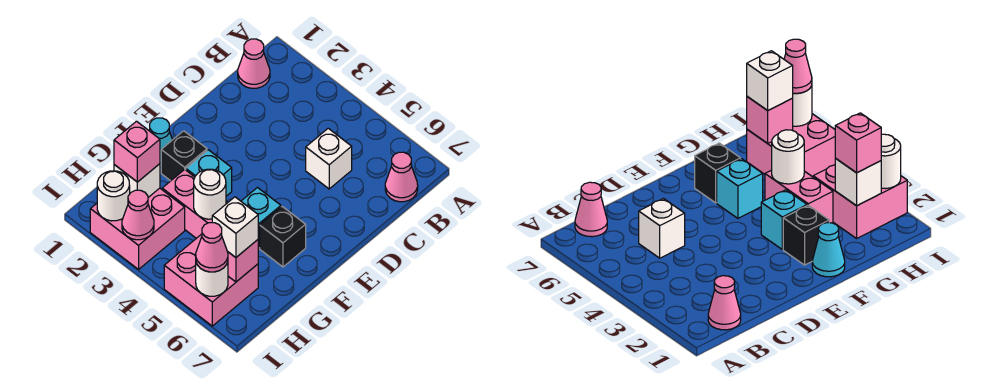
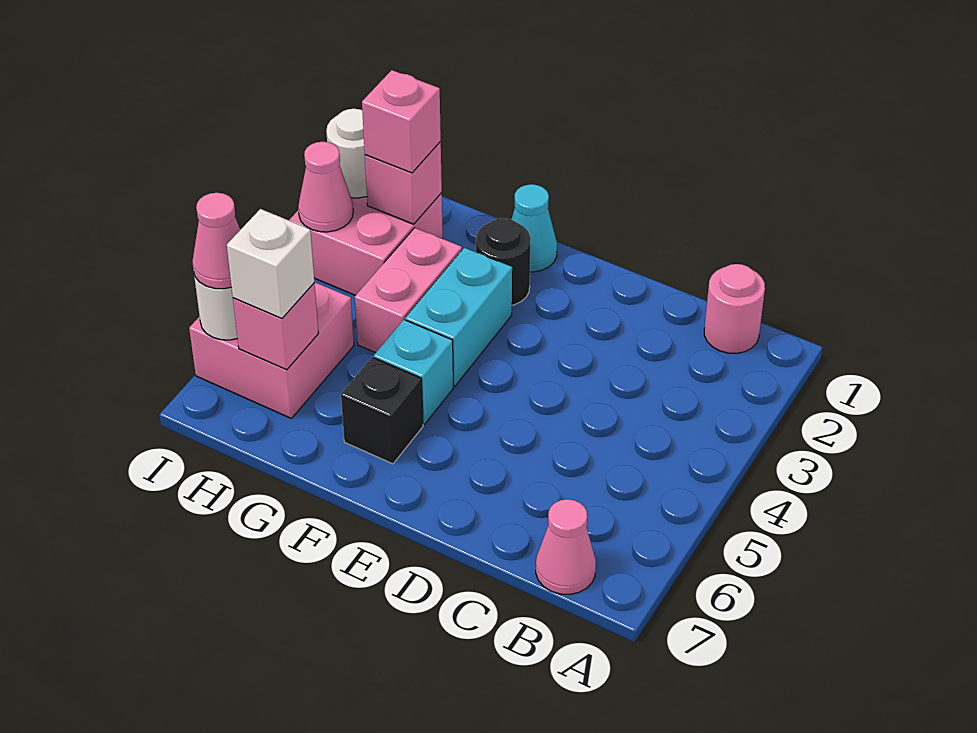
pink cone B1 level 1 -> pink round brick B1 level 1
white brick C5 level 1 -> none
black brick F2 level 1 -> black round brick F2 level 1
cyan brick F3 level 1 -> cyan brick F3:F4 level 1
white round brick G4 level 2 -> none
white brick H2 level 2 -> pink brick H2 level 2

